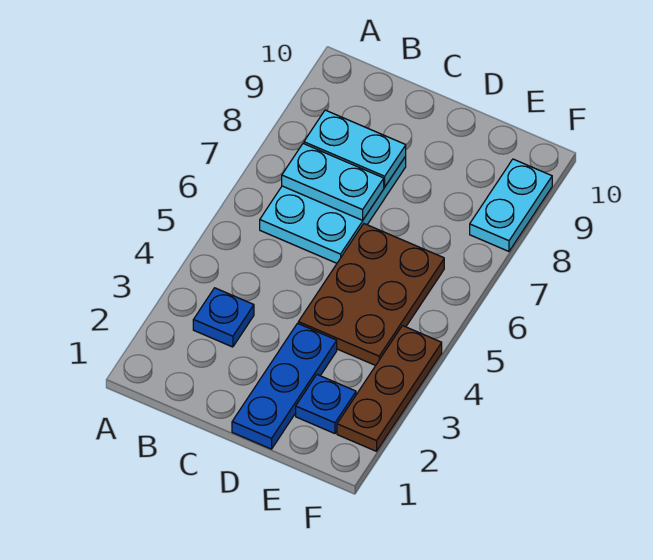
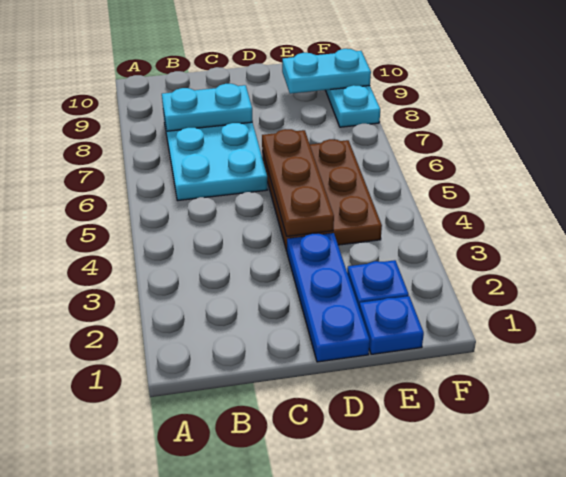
blue plate B3 level 1 -> blue plate E1 level 1
cyan plate B7:C7 level 2 -> cyan plate E9:F9 level 2
brown plate F2:F4 level 1 -> brown plate D4:D6 level 2

